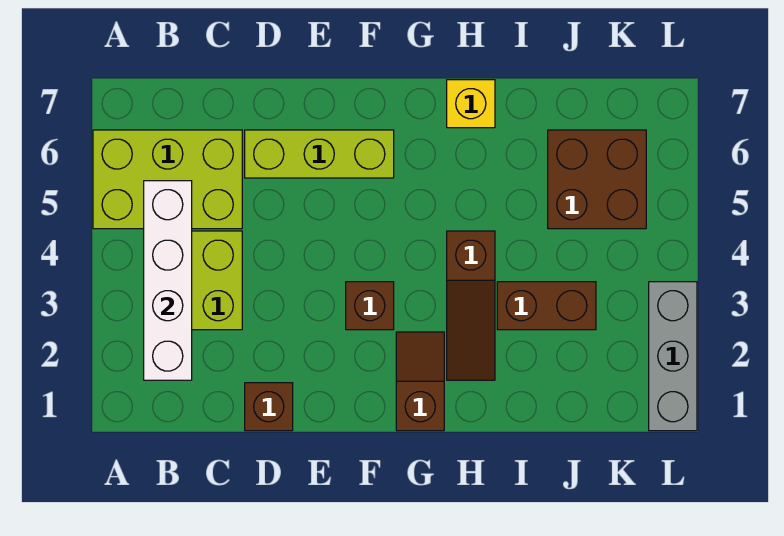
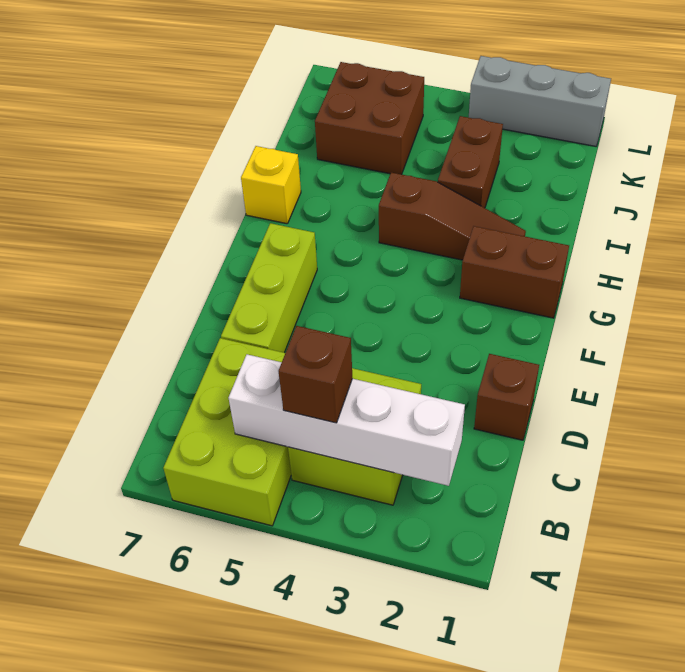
brown brick F3 level 1 -> brown brick B4 level 3
brown slope G1:G2 level 1 top 1 -> brown brick G1:G2 level 1

